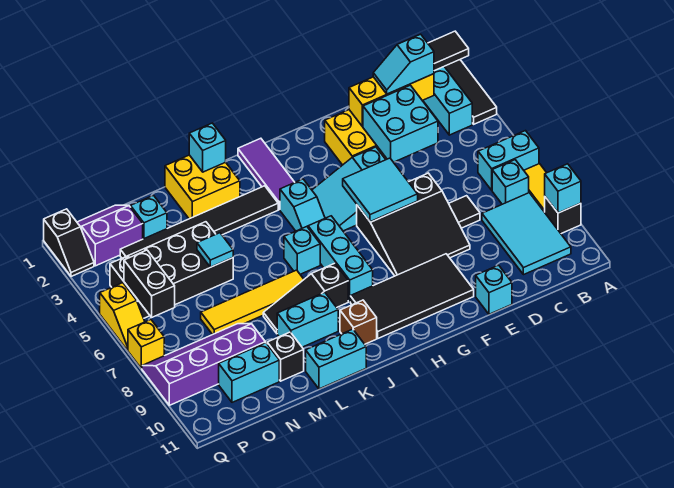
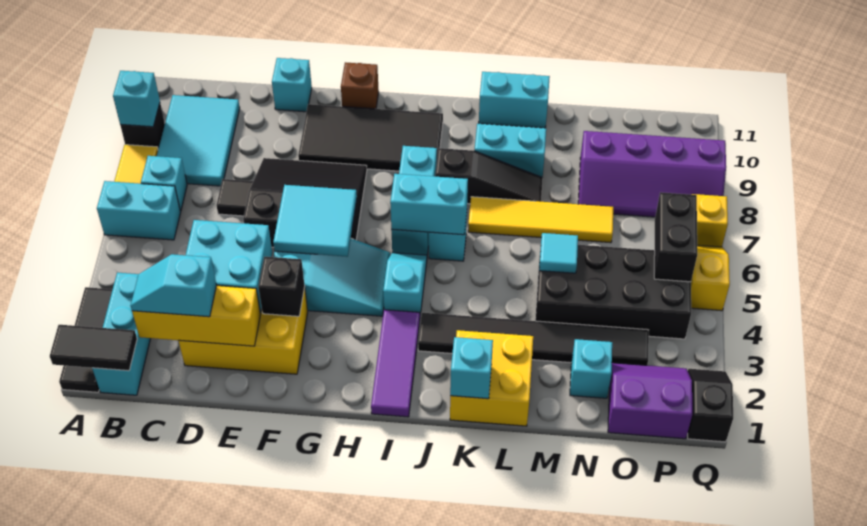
cyan slope C2:D2 level 3 top C -> cyan slope C2:D2 level 3 top D
brown brick J10 level 1 -> brown brick G11 level 1
black brick M10 level 1 -> black brick F3 level 2
cyan brick N10:O10 level 1 -> cyan brick I6:J6 level 2
purple slope O1:P2 level 1 top 2 -> purple slope O1:P2 level 1 top 1

